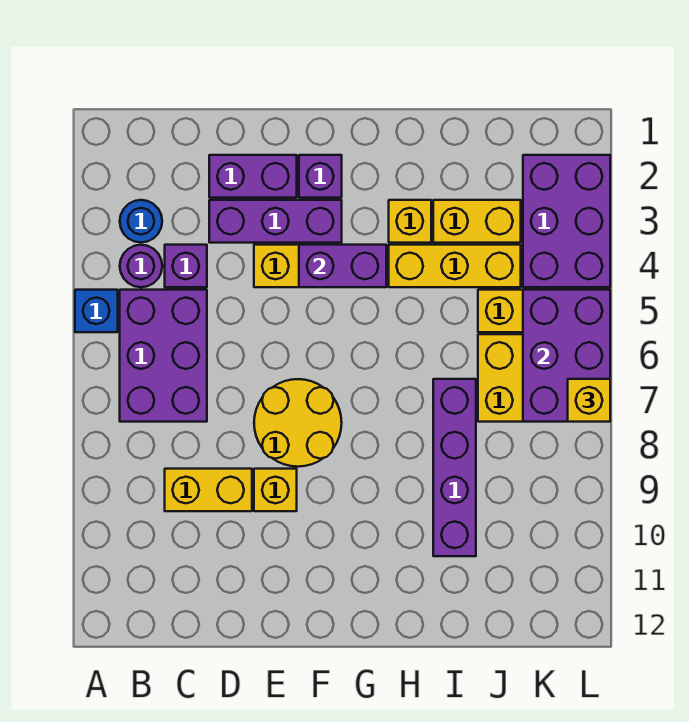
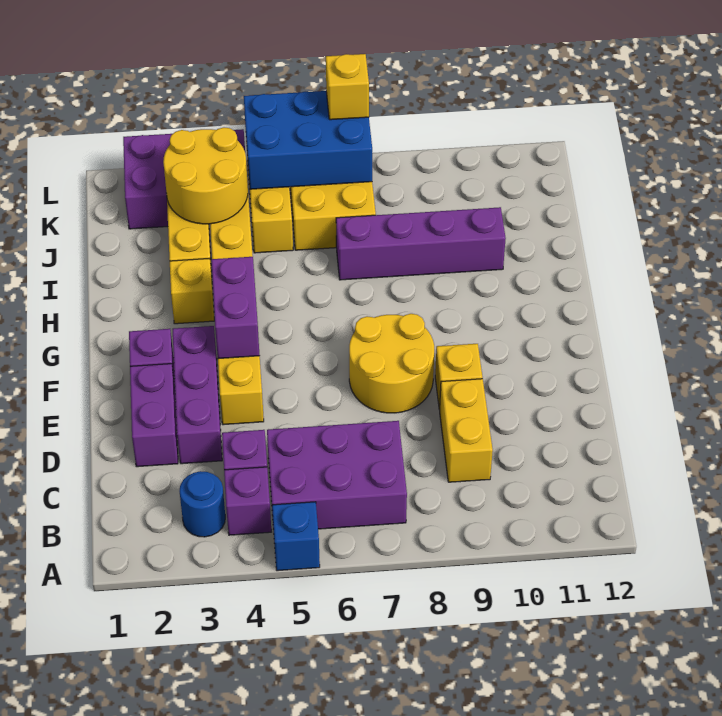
purple round brick B4 level 1 -> purple brick B4 level 1
none -> yellow round brick J3:K4 level 2
purple brick K5:L7 level 2 -> blue brick K5:L7 level 2

